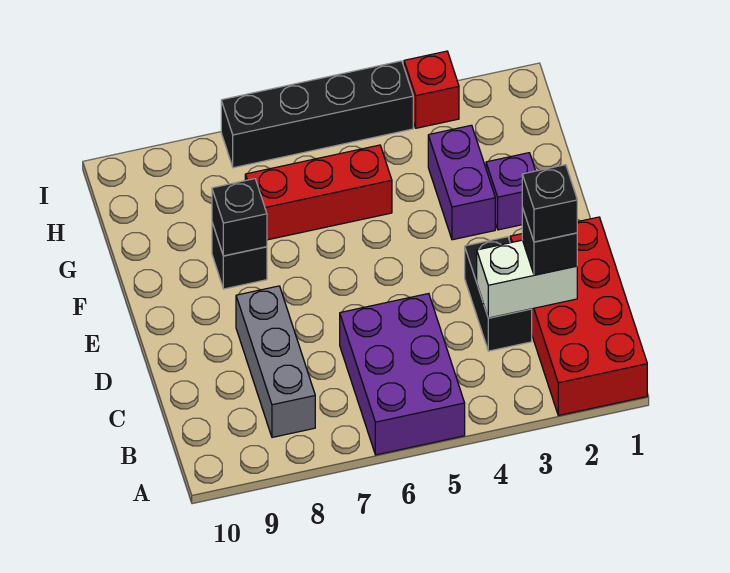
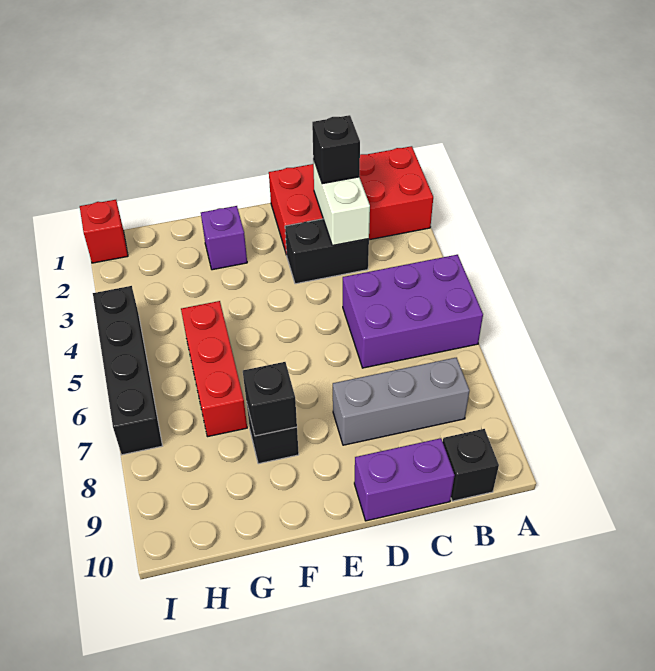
black brick C2 level 4 -> black brick B10 level 1
purple brick F3:G3 level 1 -> purple brick C10:D10 level 1
red brick I3 level 1 -> red brick I1 level 1

